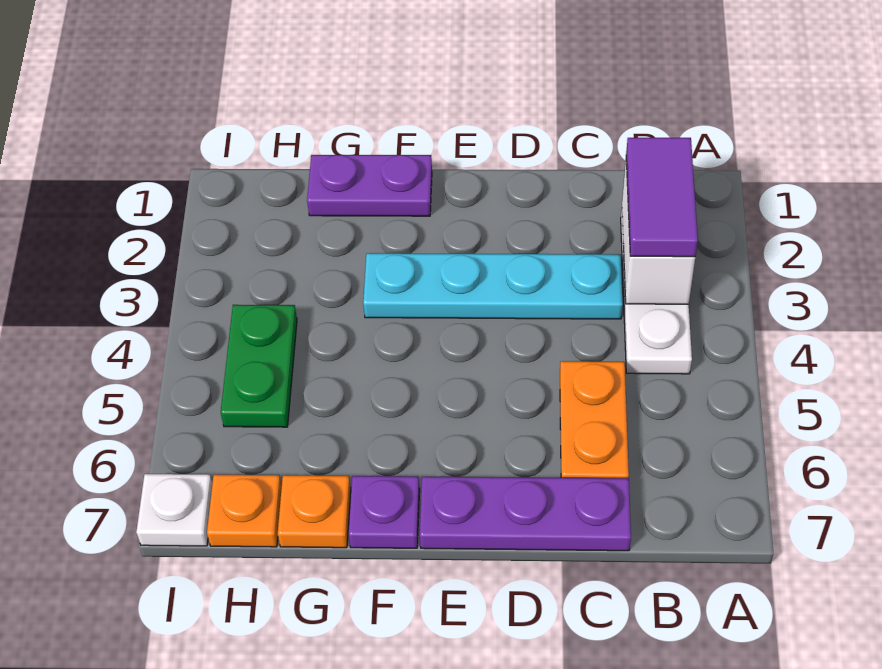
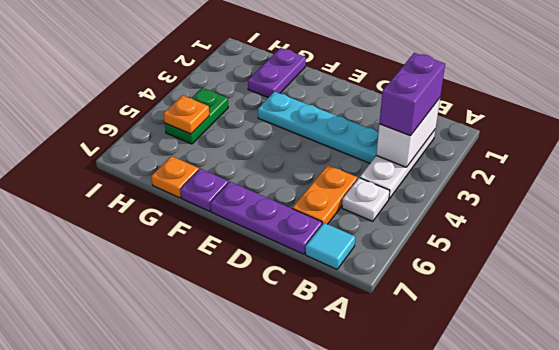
purple tile B2:B3 level 3 -> purple brick B2:B3 level 3
none -> cyan tile B7 level 1
purple plate F1:G1 level 1 -> purple plate G1:G2 level 1
orange plate H7 level 1 -> orange plate H5 level 2
white plate I7 level 1 -> white plate B5 level 1

